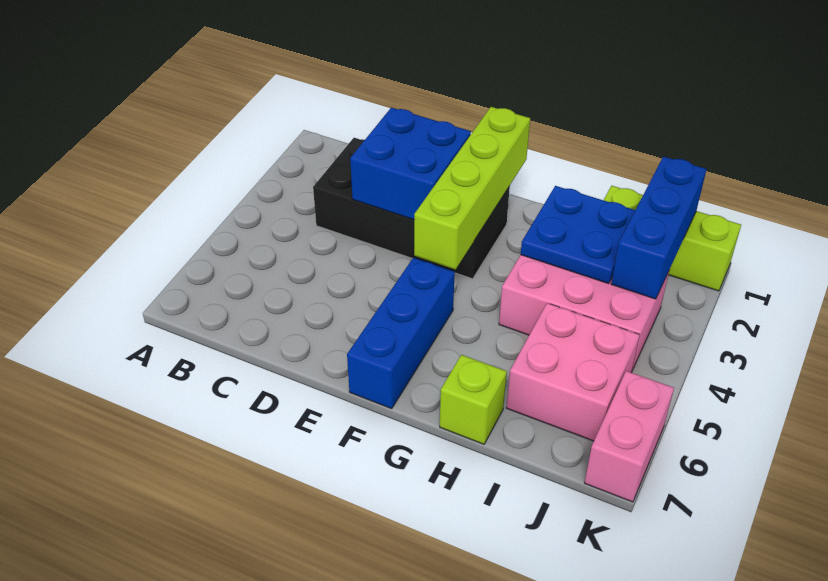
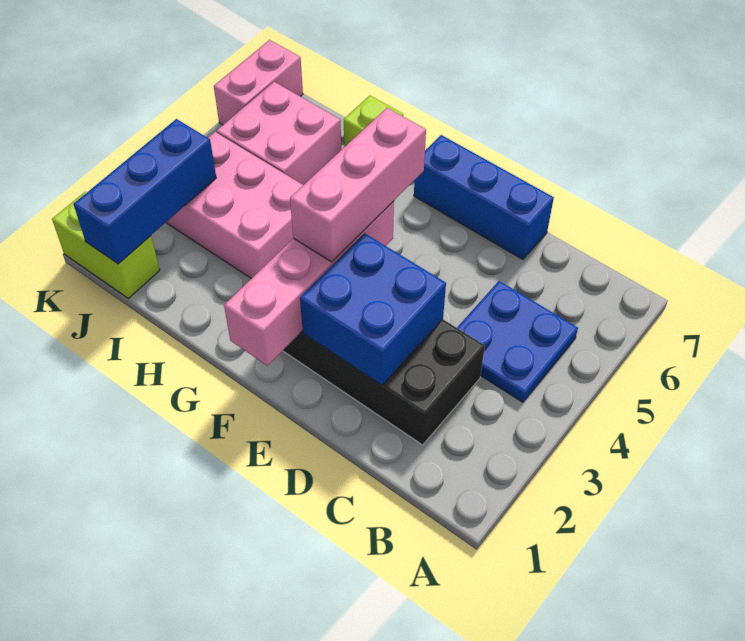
lime brick F1:F4 level 2 -> pink brick F1:F4 level 2
none -> pink brick F3:F5 level 3
blue brick F5:F7 level 1 -> blue brick D7:F7 level 1
blue plate H2:I3 level 2 -> blue plate B4:C5 level 1
lime brick I1:K1 level 1 -> lime brick J1:K1 level 1

